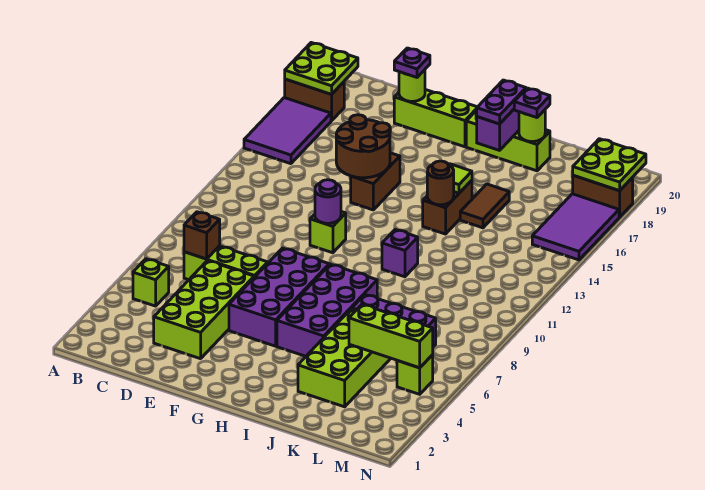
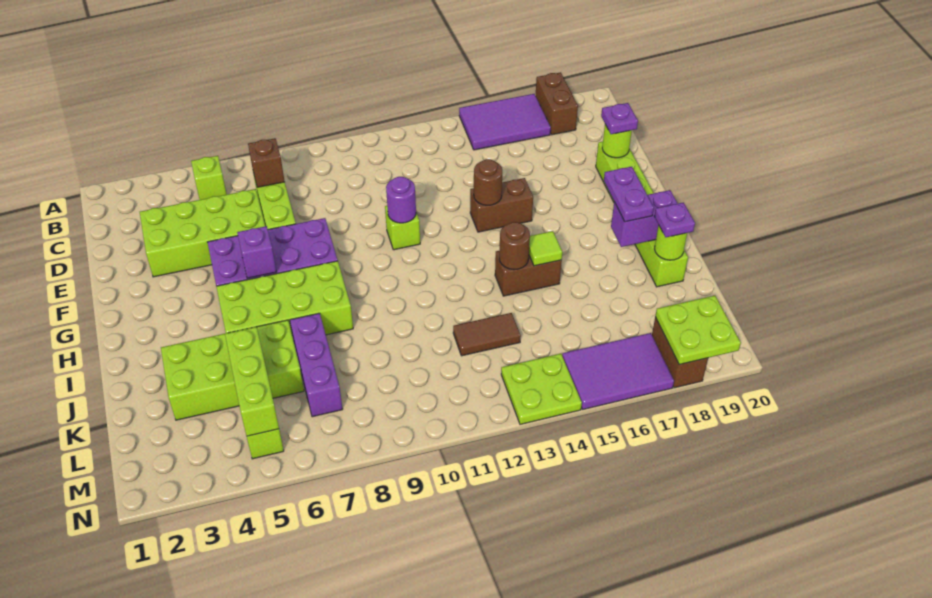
lime plate A18:B19 level 2 -> lime plate M13:N14 level 1
brown round brick E14:F15 level 2 -> brown round brick F14 level 2
purple brick H5:I8 level 1 -> lime brick H5:I8 level 1
purple brick I11 level 1 -> purple brick G6 level 2
purple plate I18:I19 level 3 -> purple plate H18:I18 level 3
brown tile J15:J16 level 1 -> brown tile K12:K13 level 1

